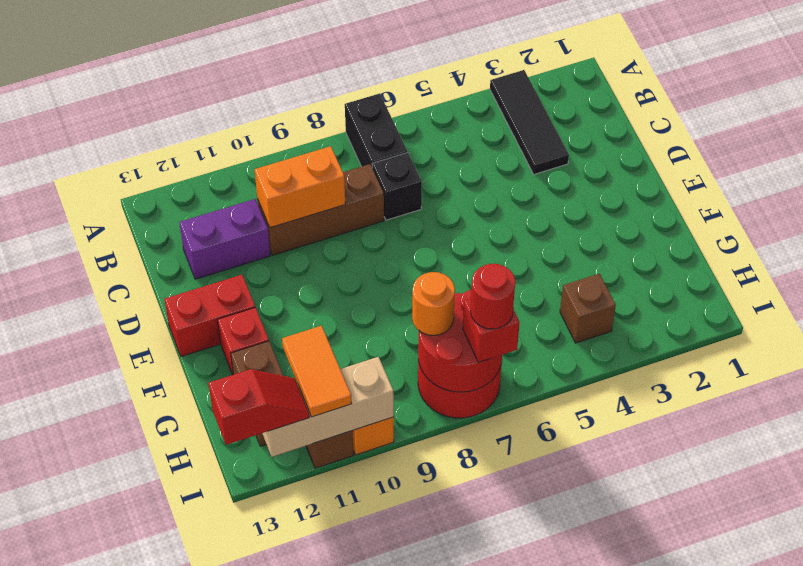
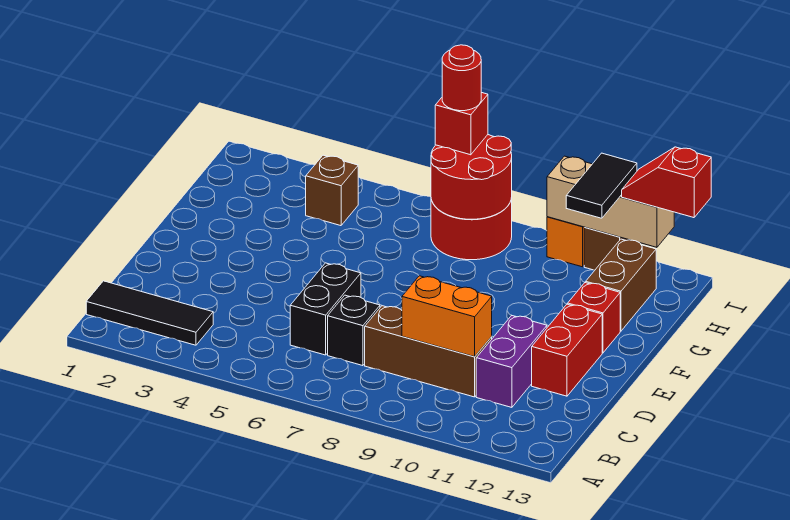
black tile A3:C3 level 1 -> black tile B1:B3 level 1
black brick A7:B7 level 1 -> black brick C6:D6 level 1
purple brick C11:C12 level 1 -> purple brick C11:D11 level 1
red brick E12:E13 level 1 -> red brick D12:E12 level 1
orange round brick H8 level 3 -> none
orange tile H11:I11 level 3 -> black tile H11:I11 level 3

